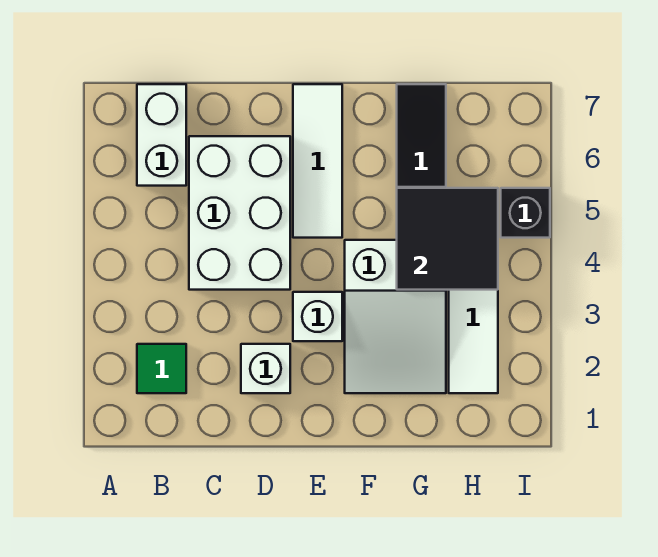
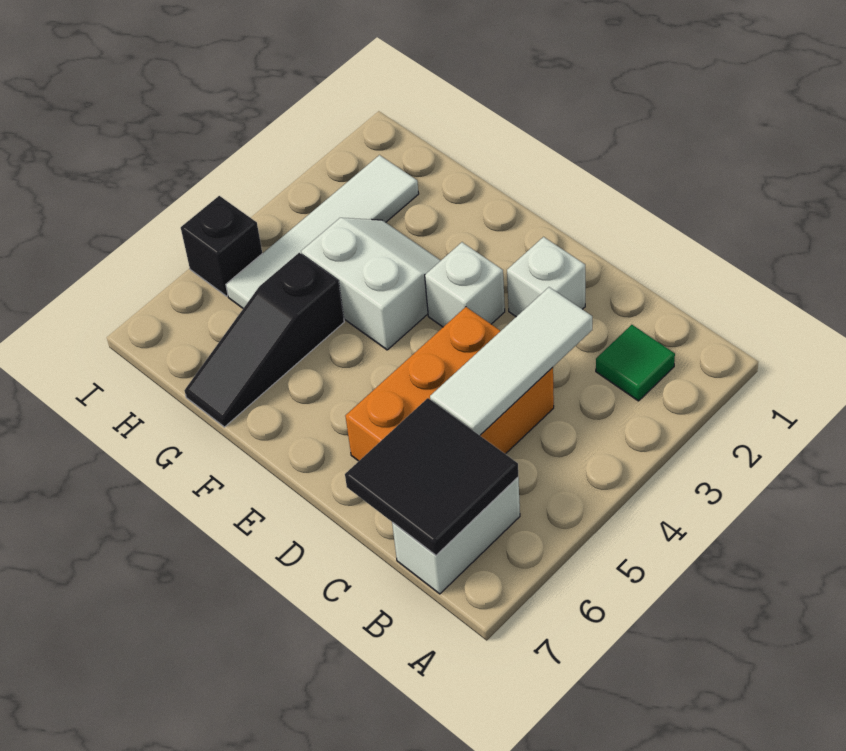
white brick C4:D6 level 1 -> orange brick C4:D6 level 1
white tile E5:E7 level 1 -> white tile C3:C5 level 2
white slope F2:G4 level 1 top 4 -> white slope F3:G4 level 1 top 4
black tile G4:H5 level 2 -> black tile B6:C7 level 2

